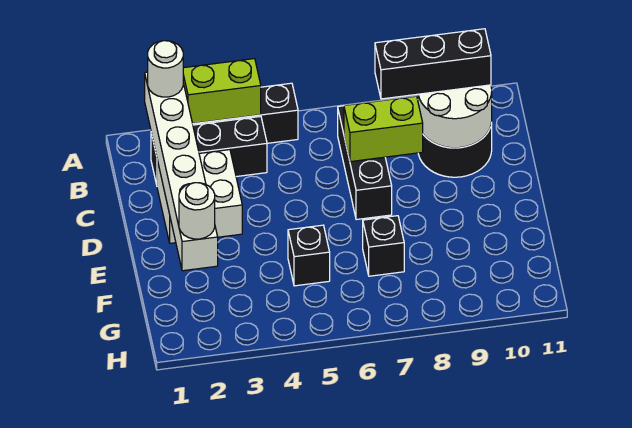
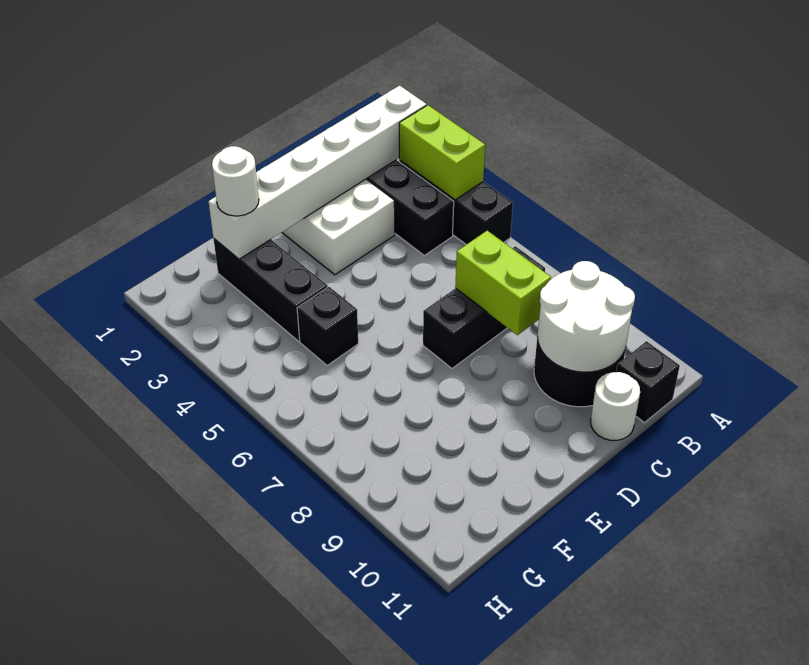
white round brick A2 level 3 -> white round brick C11 level 1
black brick B8:B10 level 3 -> black brick F2:F4 level 1
black brick F7 level 1 -> black brick B11 level 1

